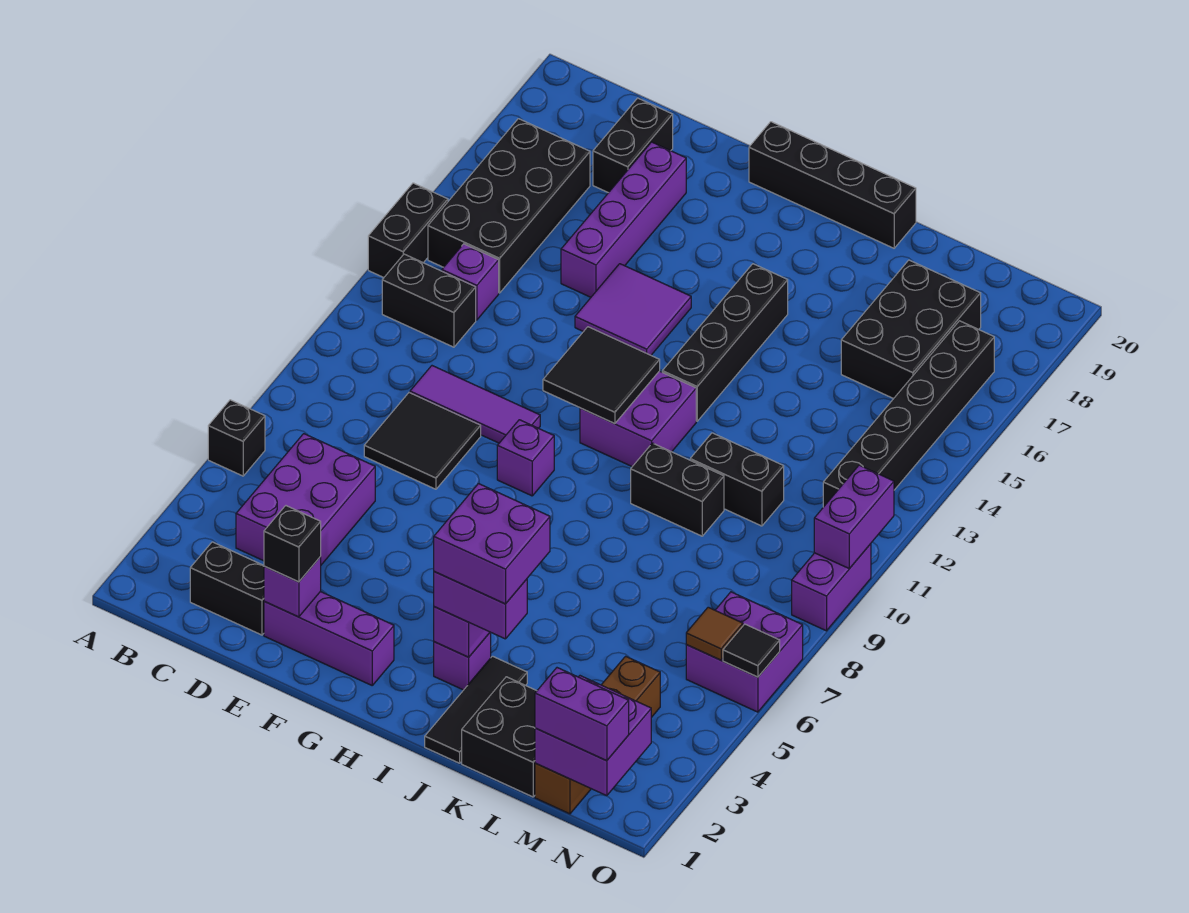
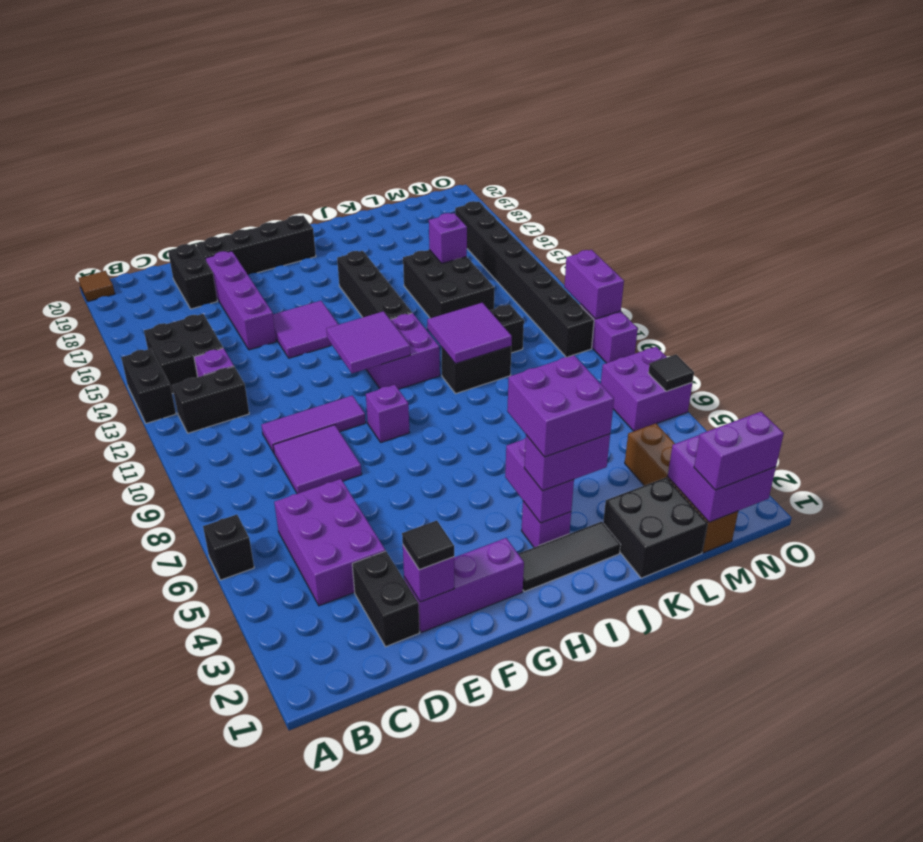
black brick B14:C17 level 1 -> black brick B14:C15 level 1
black brick C2:D2 level 1 -> black brick D2:D3 level 1
black tile D8:E9 level 1 -> purple tile D8:E9 level 1
black brick E2 level 3 -> black tile E2 level 3
black tile G11:H12 level 2 -> purple tile G11:H12 level 2
black brick G20:J20 level 1 -> black brick E19:H19 level 1
black tile J1:J3 level 1 -> black tile H2:J2 level 1
none -> purple tile J10:K11 level 2
none -> purple brick L15 level 2
black brick L16:M18 level 1 -> black brick K13:L15 level 1
brown tile N6 level 2 -> brown tile A20 level 1
black brick N12:N17 level 1 -> black brick N10:N17 level 1

